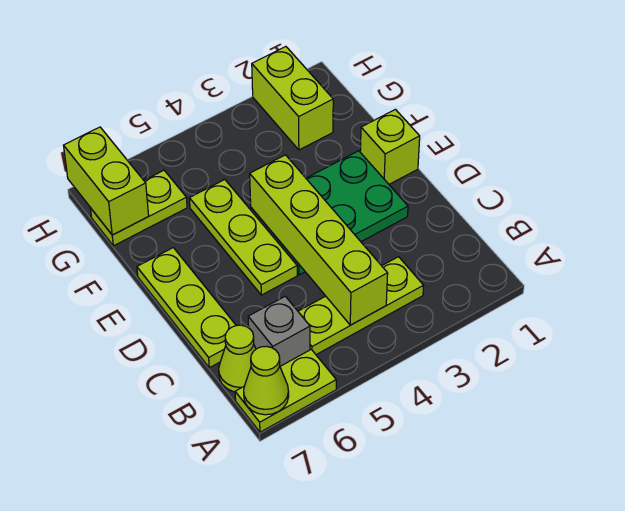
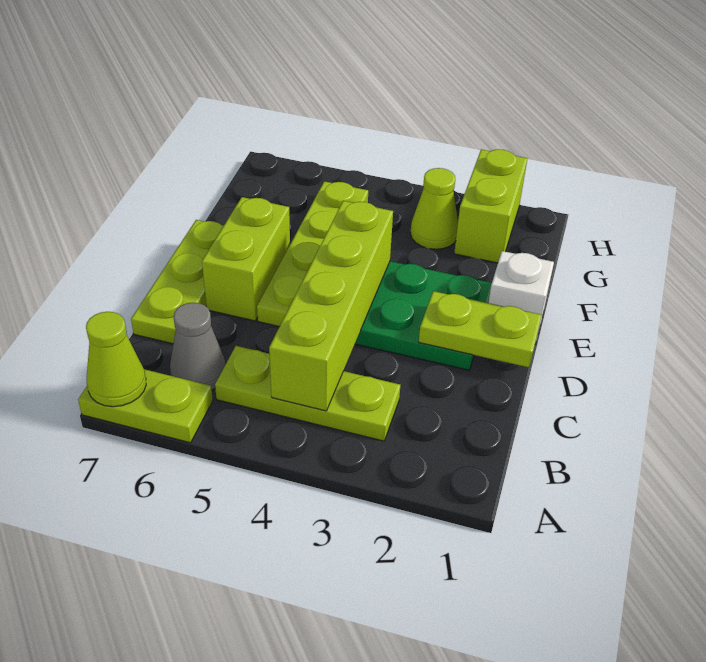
grey brick B6 level 1 -> grey cone B6 level 1
lime cone B7 level 1 -> lime cone G3 level 1
lime plate D5:F5 level 1 -> lime plate D5:G5 level 1
lime brick E1 level 1 -> white brick E1 level 1
lime plate G6:G7 level 1 -> lime plate D1:D2 level 2
lime brick G7:H7 level 2 -> lime brick D6:E6 level 1

